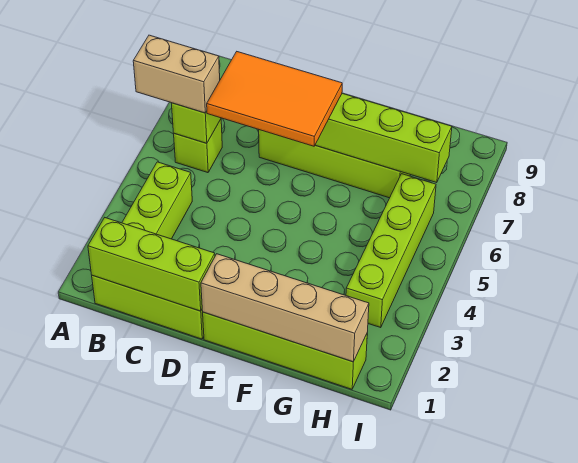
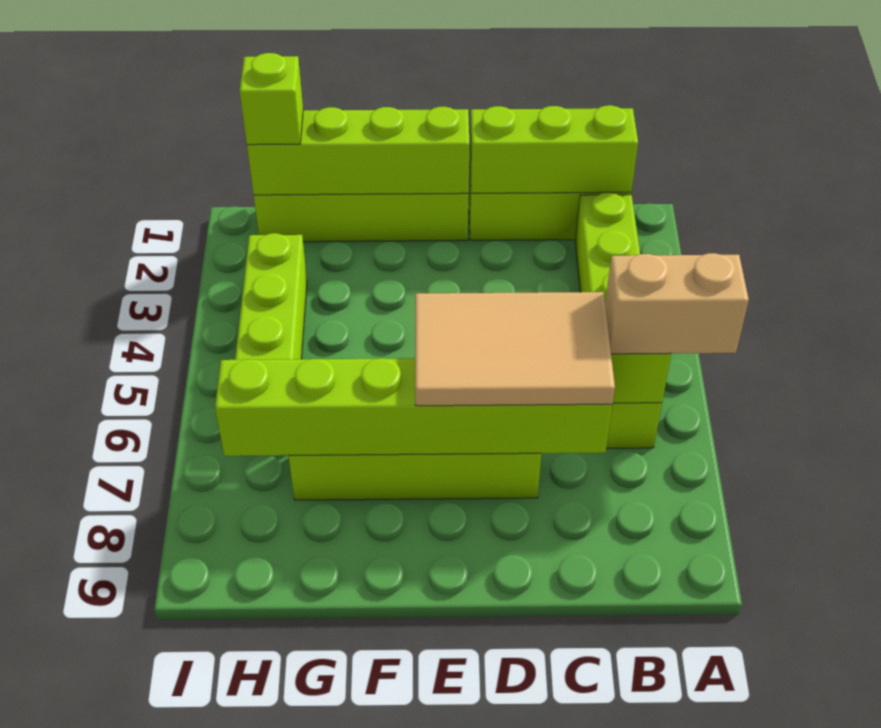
orange tile C6:E7 level 3 -> tan tile C6:E7 level 3
tan brick E1:H1 level 2 -> lime brick E1:H1 level 2
none -> lime brick H1 level 3

